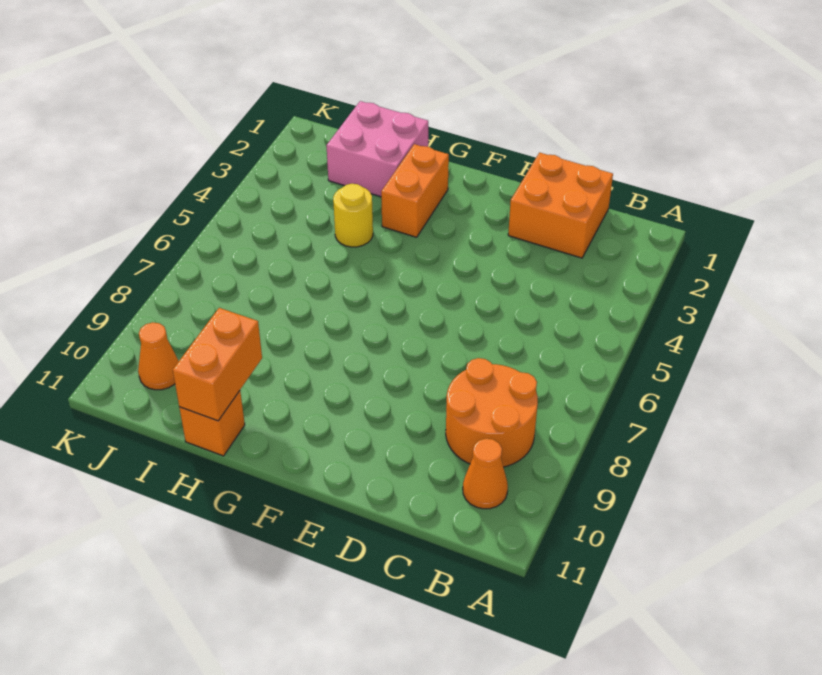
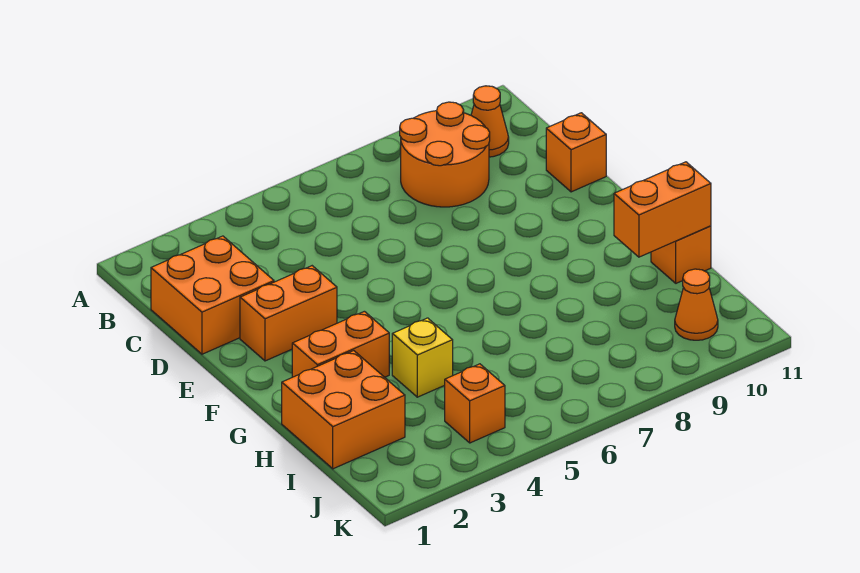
none -> orange brick D11 level 1
none -> orange brick E2:E3 level 1
pink brick H1:I2 level 1 -> orange brick H1:I2 level 1
yellow round brick H4 level 1 -> yellow brick H4 level 1
none -> orange brick J4 level 1

